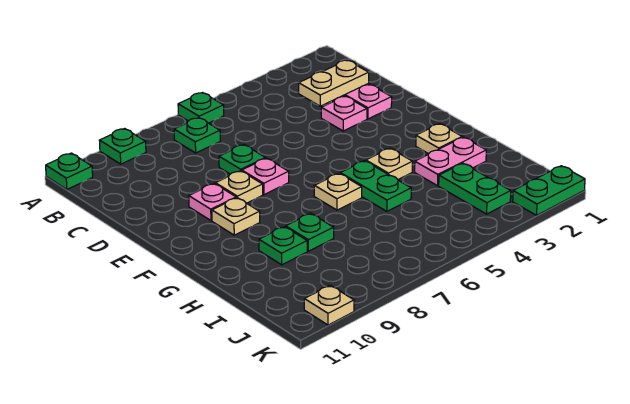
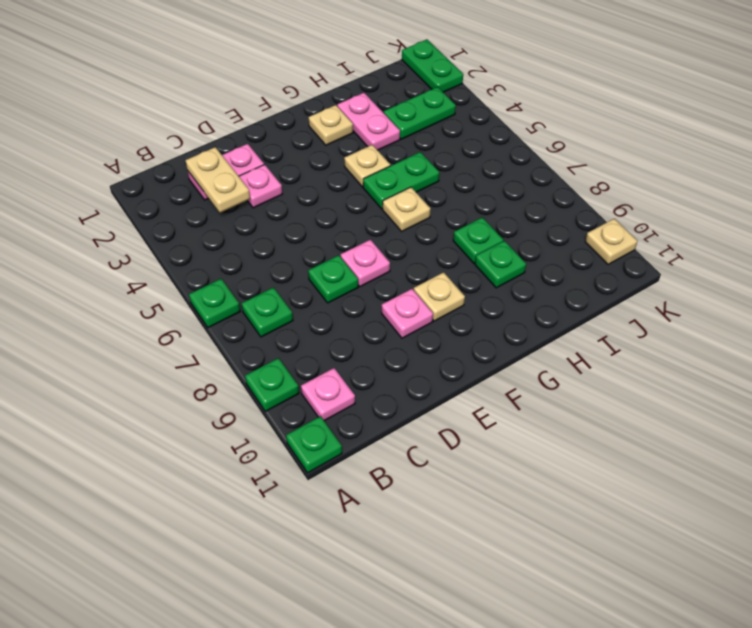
none -> pink plate B10 level 1
tan plate E8 level 1 -> none

